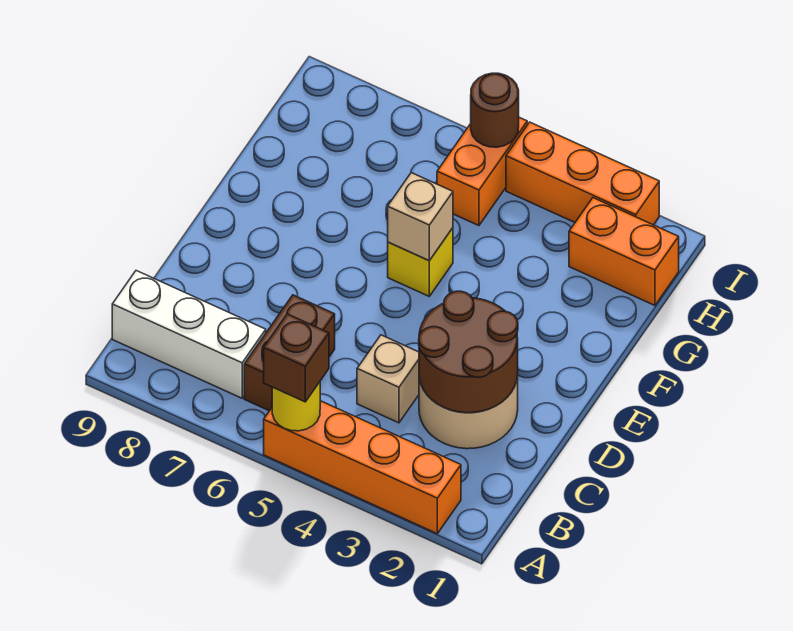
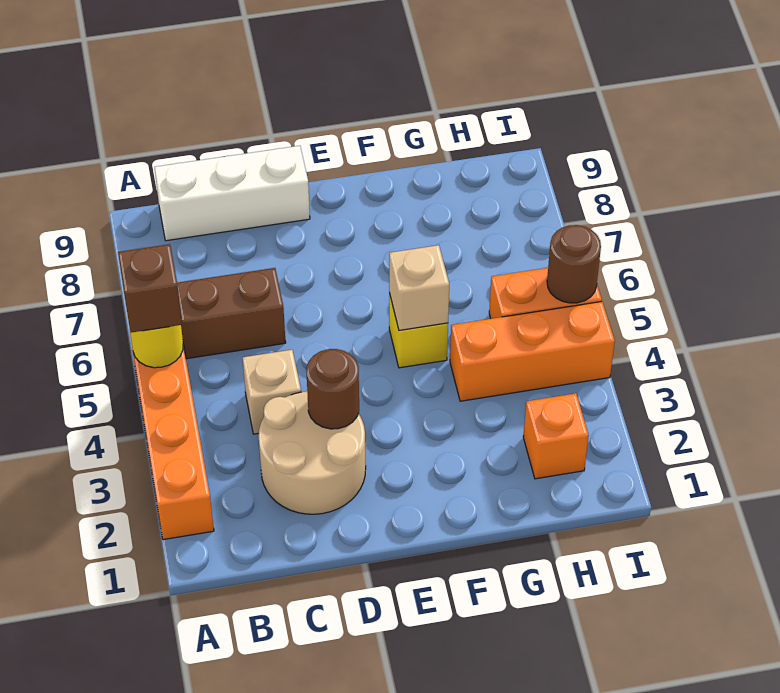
white brick B7:B9 level 1 -> white brick B9:D9 level 1
brown round brick C2:D3 level 2 -> brown round brick D3 level 2
orange brick H1:H2 level 1 -> orange brick H2 level 1
orange brick I2:I4 level 1 -> orange brick G4:I4 level 1

